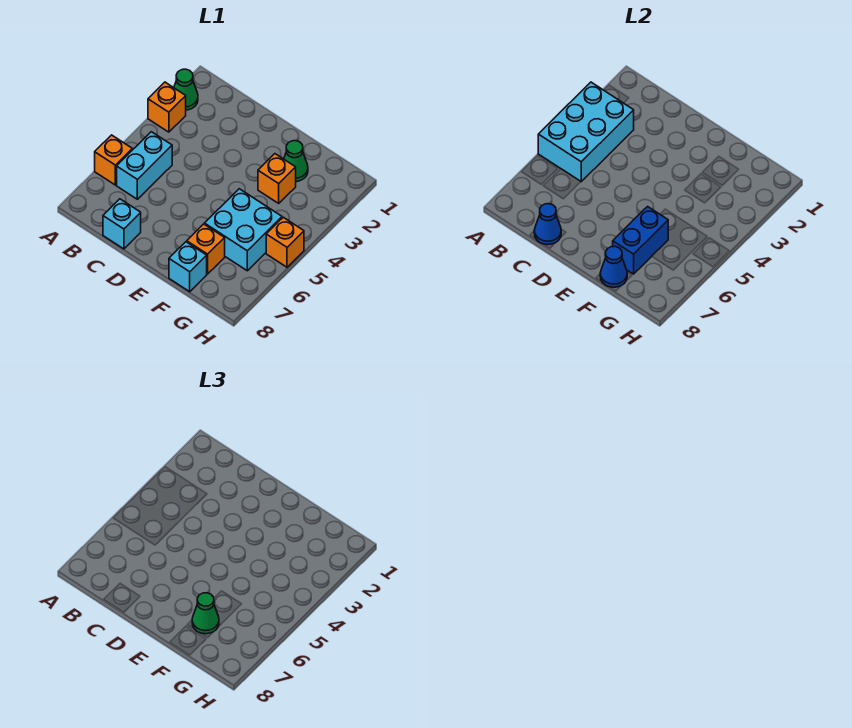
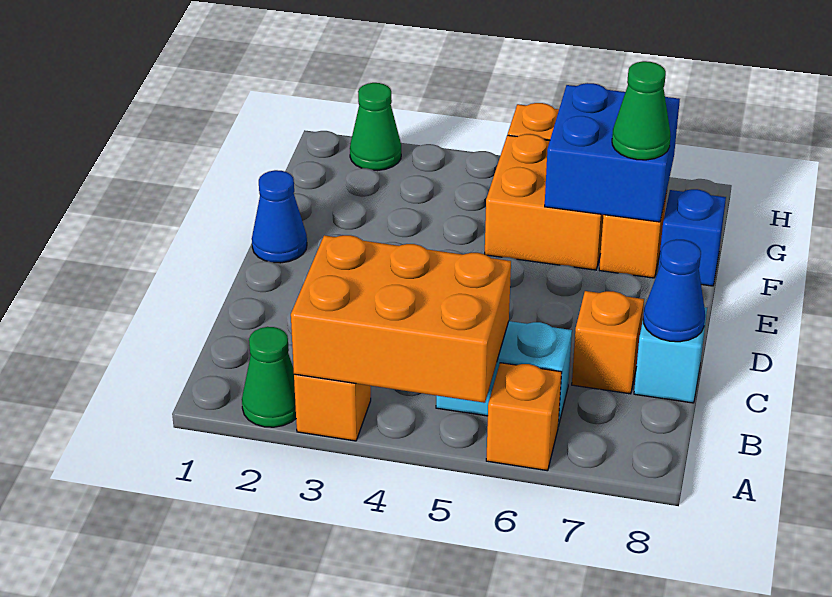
cyan brick A3:B5 level 2 -> orange brick A3:B5 level 2
green cone F2 level 1 -> green cone H2 level 1
orange brick F3 level 1 -> orange brick C7 level 1
cyan brick F5:G6 level 1 -> orange brick F5:G6 level 1
blue brick F6:F7 level 2 -> blue brick F6:G7 level 2
cyan brick F8 level 1 -> blue brick F8 level 1
blue cone F8 level 2 -> blue cone E1 level 1

